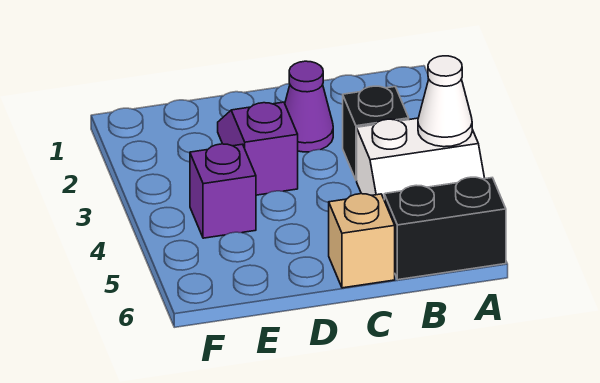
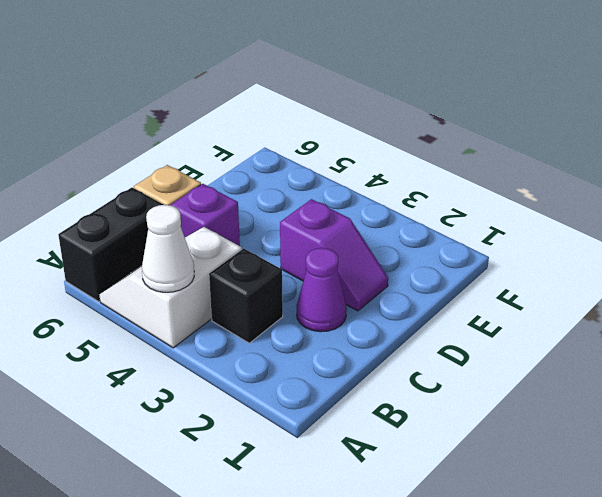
purple brick E4 level 1 -> purple brick C5 level 1

